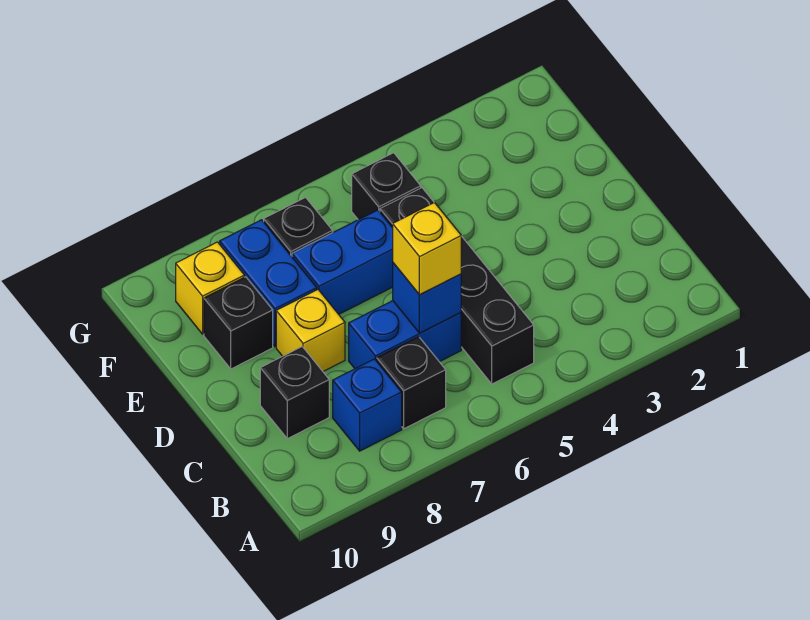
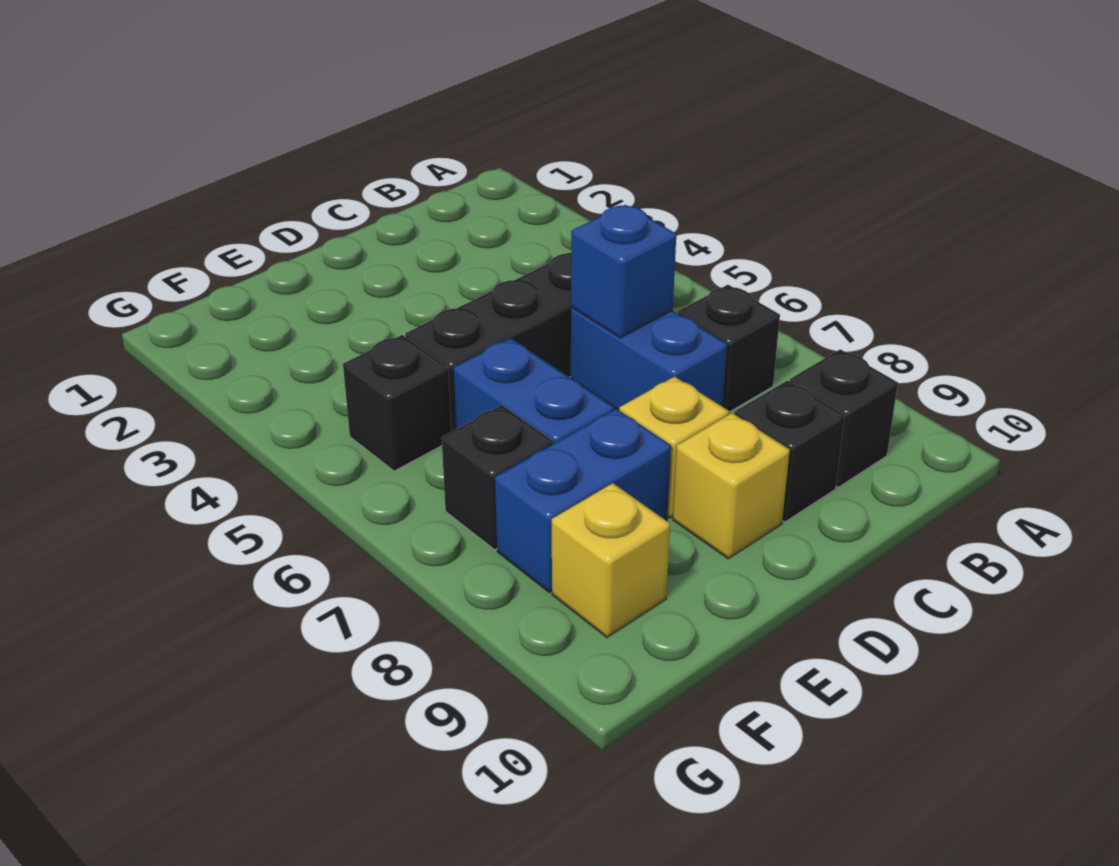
blue brick B8 level 1 -> none
yellow brick C6 level 3 -> yellow brick D9 level 1
black brick E9 level 1 -> black brick B9 level 1

